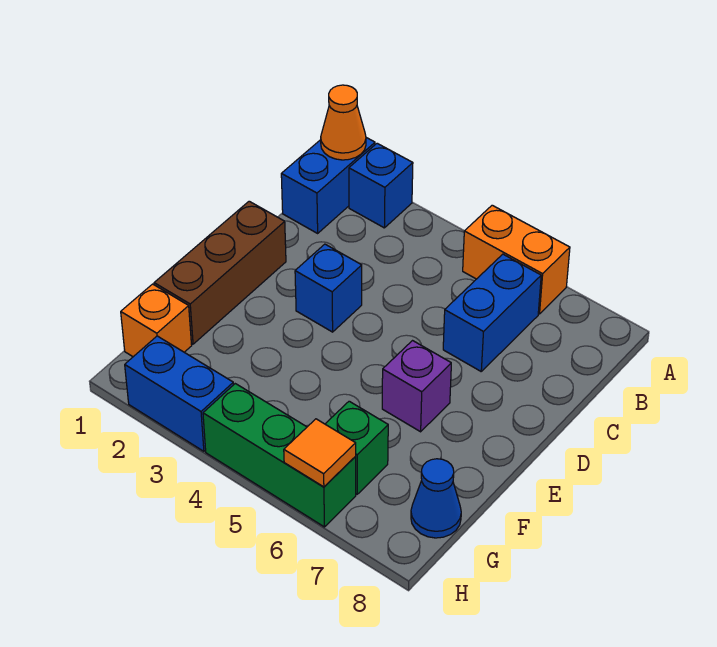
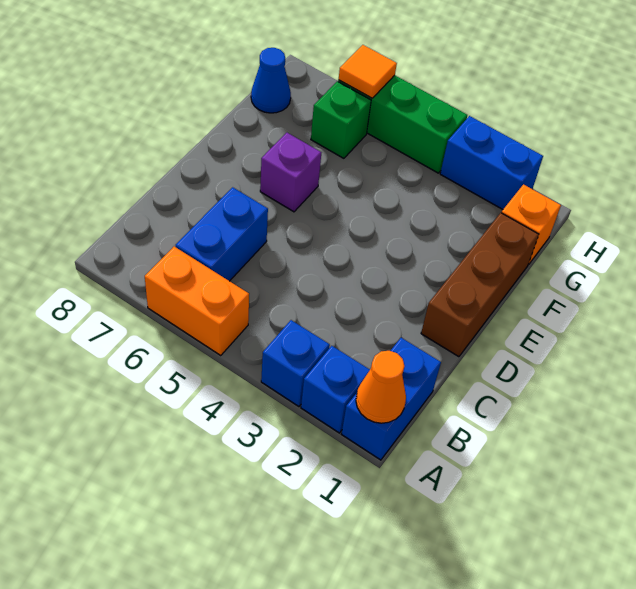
blue brick D3 level 1 -> blue brick A3 level 1

